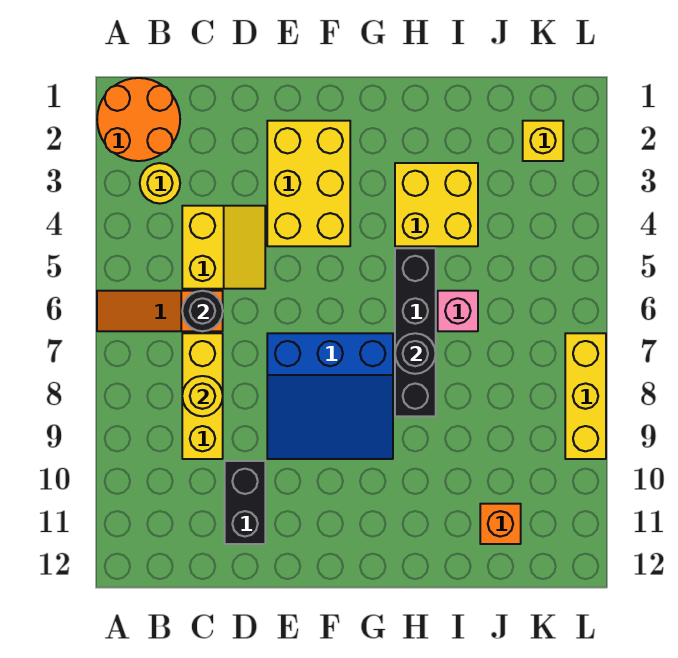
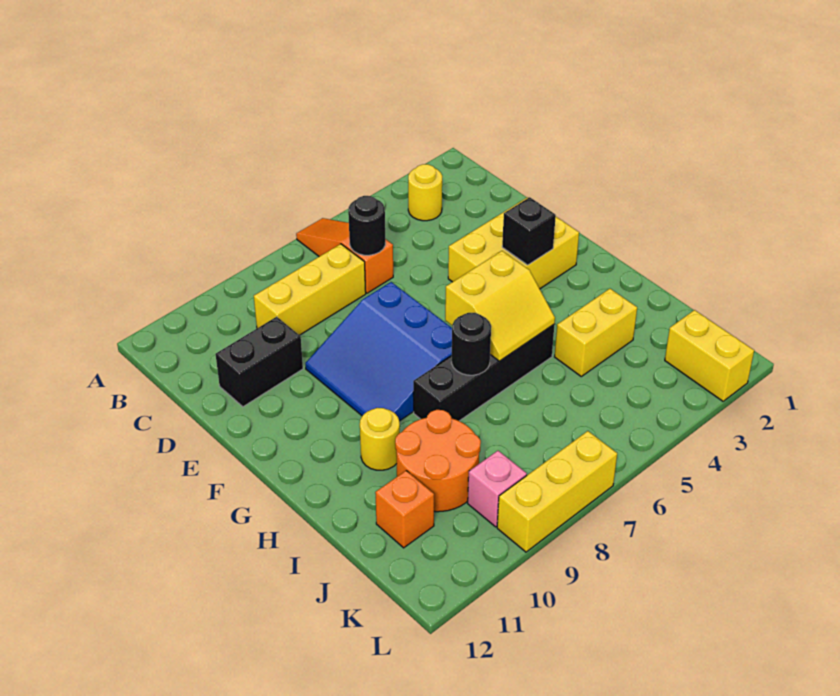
orange round brick A1:B2 level 1 -> orange round brick I9:J10 level 1
yellow slope C4:D5 level 1 top C -> yellow slope G5:H6 level 2 top G
yellow round brick C8 level 2 -> yellow round brick H10 level 1
none -> black brick F3 level 2
yellow brick H3:I4 level 1 -> yellow brick I3:I4 level 1
pink brick I6 level 1 -> pink brick K9 level 1
yellow brick K2 level 1 -> yellow brick K2:L2 level 1

